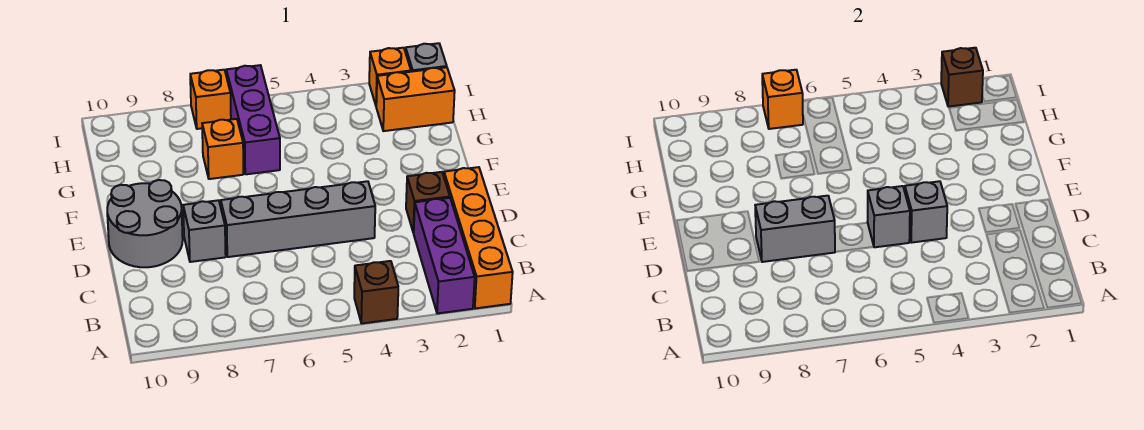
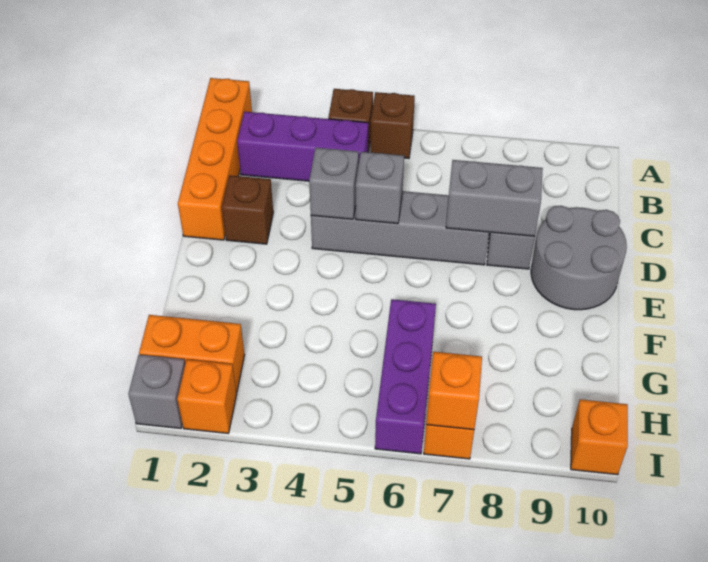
purple brick A2:C2 level 1 -> purple brick B2:B4 level 1
orange brick G7 level 1 -> orange brick I10 level 1
brown brick I2 level 2 -> brown brick A5 level 1

